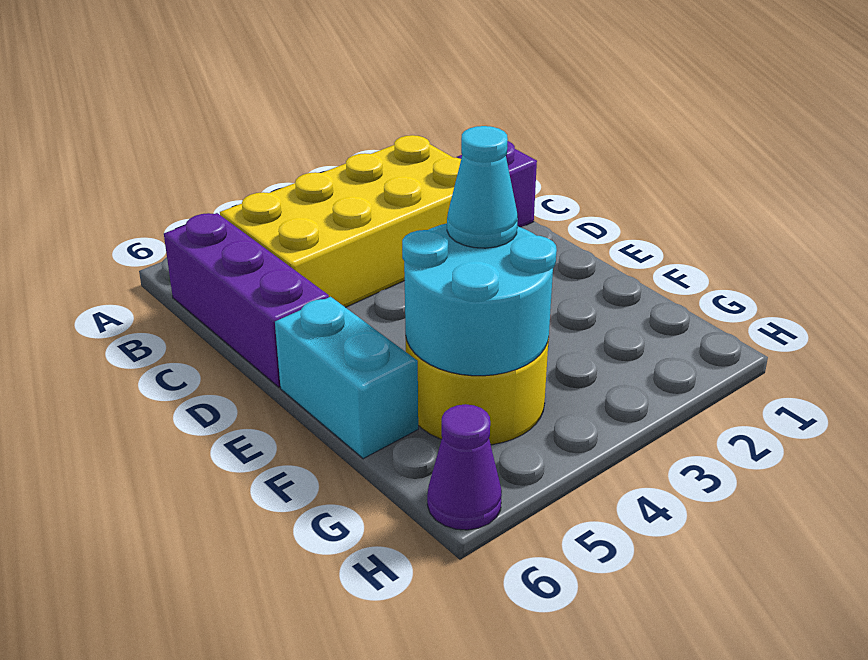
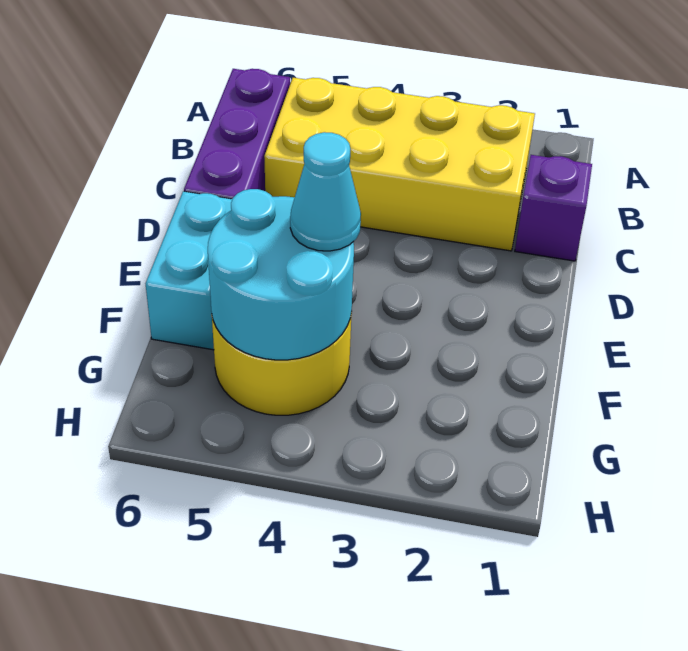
purple cone H6 level 1 -> none

